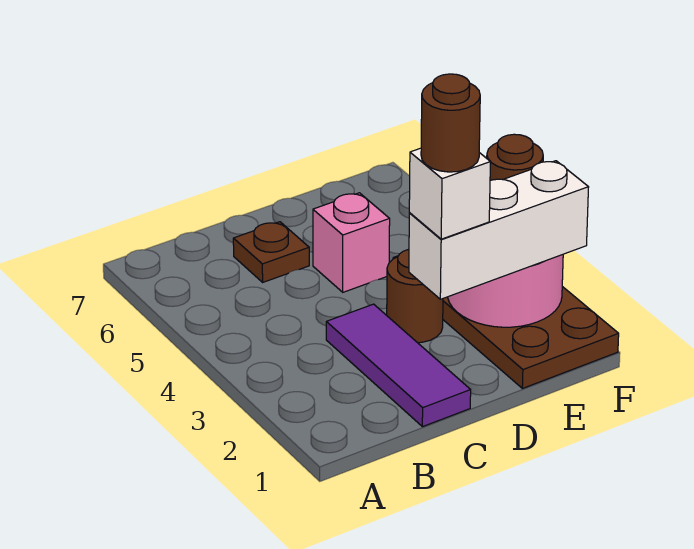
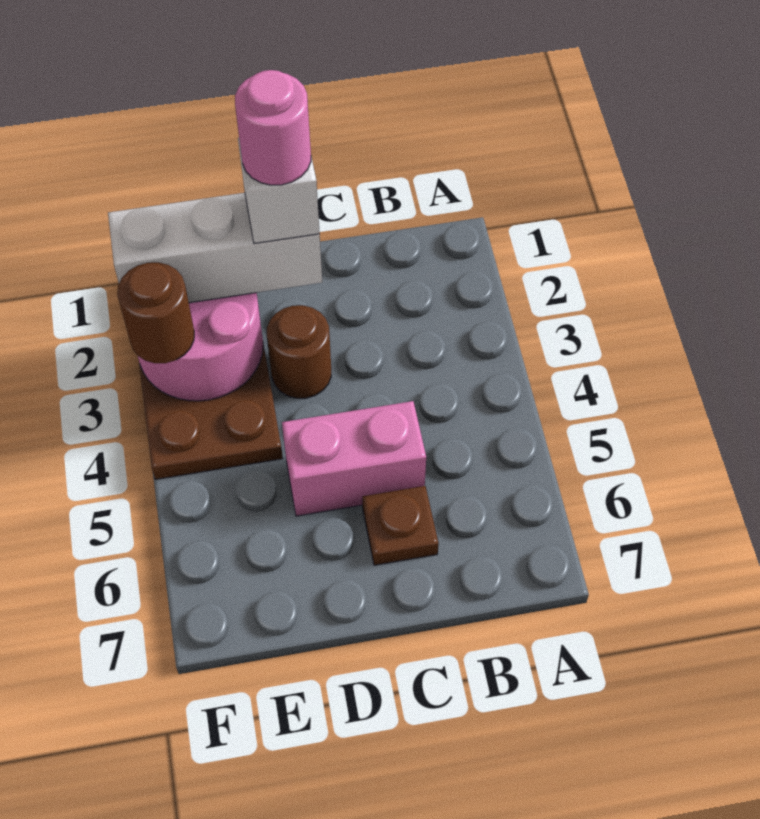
purple tile C1:C3 level 1 -> none
brown round brick D2 level 5 -> pink round brick D2 level 5
pink brick D5 level 1 -> pink brick C5:D5 level 1

